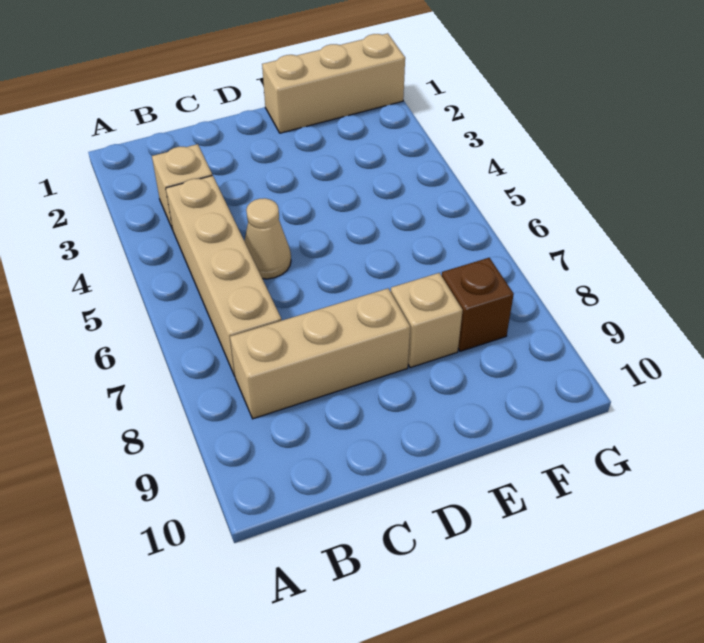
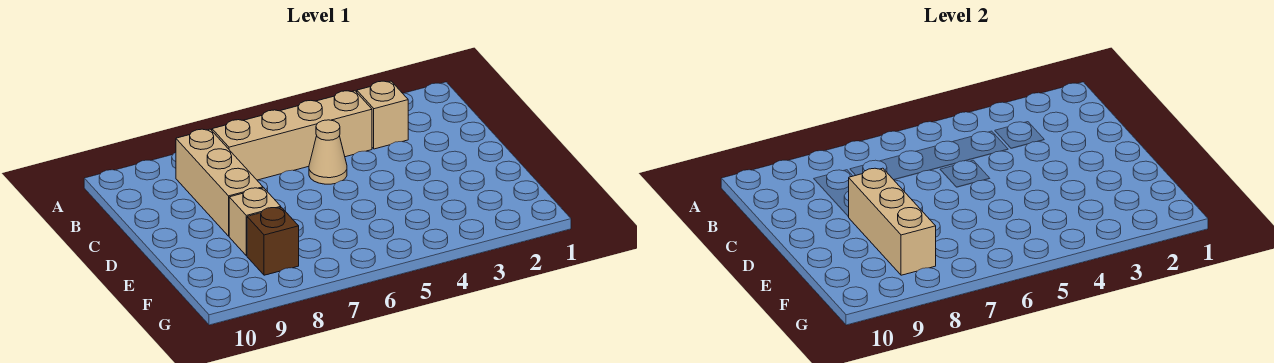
tan brick E1:G1 level 1 -> tan brick D8:F8 level 2

